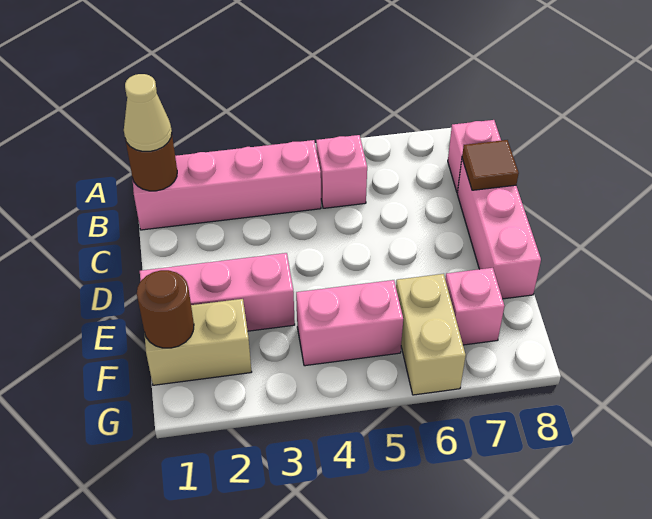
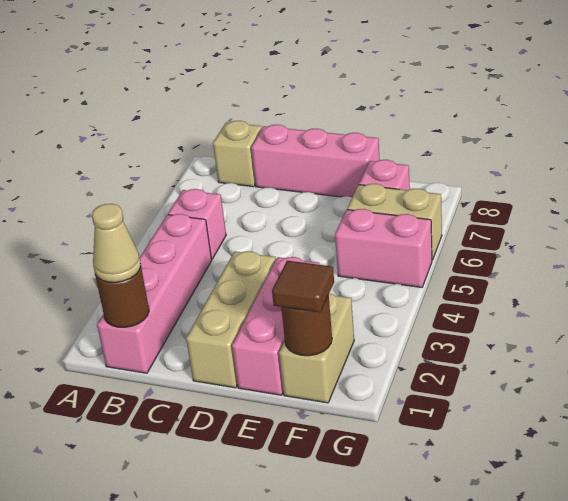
pink brick B8 level 1 -> tan brick B8 level 1
brown tile C8 level 2 -> brown tile F1 level 3
none -> tan brick D1:D3 level 1
pink brick F4:F5 level 1 -> pink brick F5:G5 level 1

